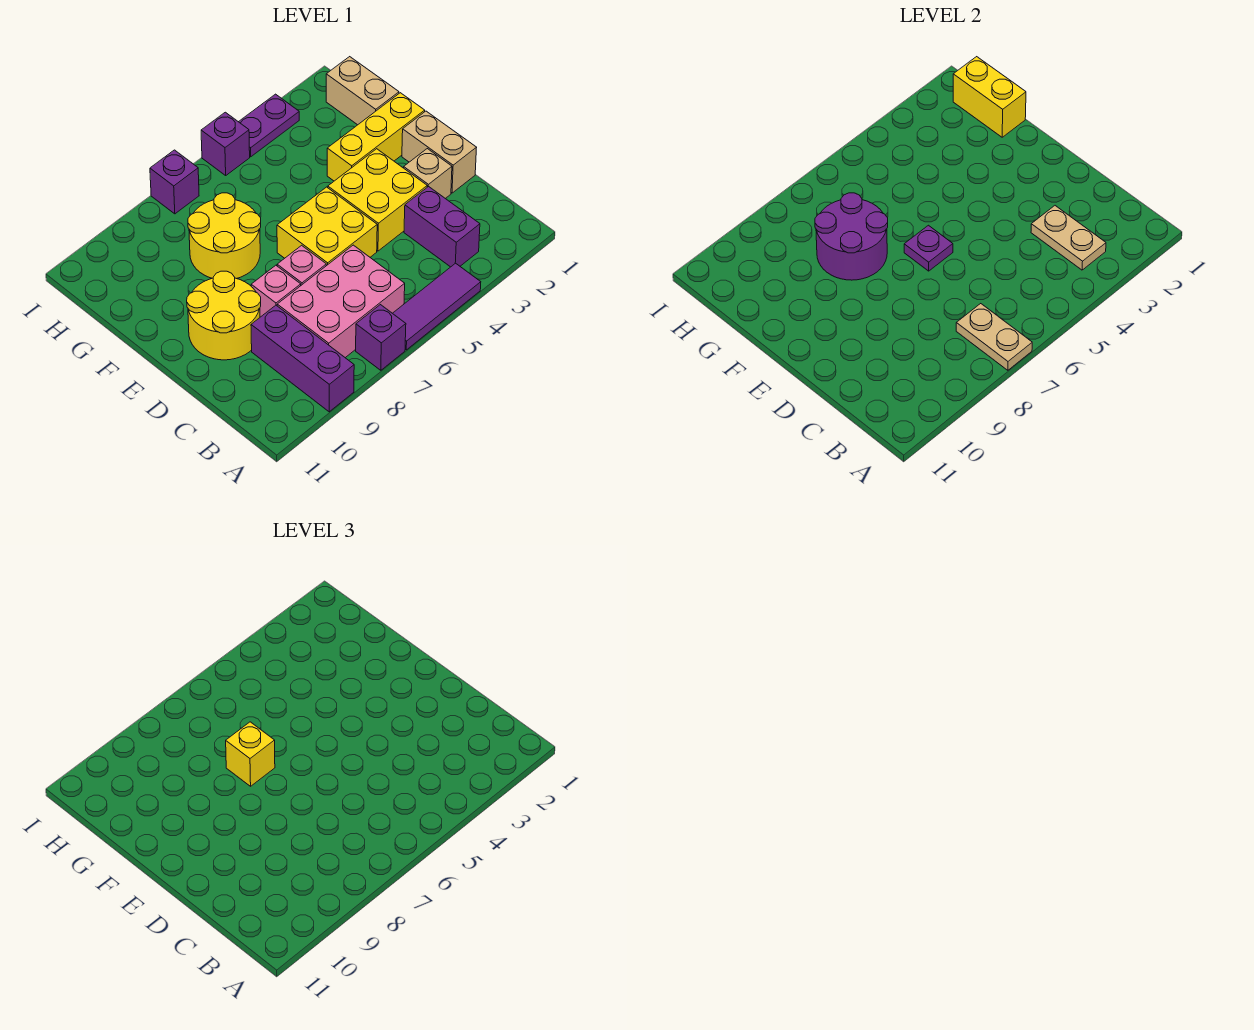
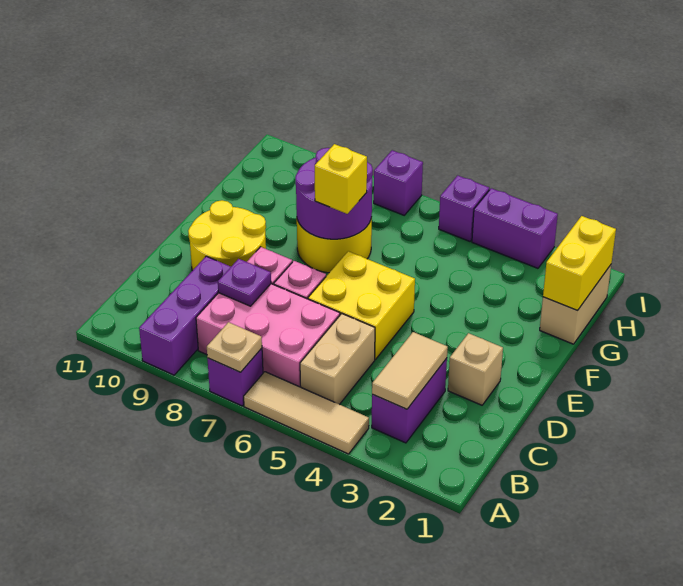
purple tile A4:A6 level 1 -> tan tile A4:A6 level 1
tan plate A7:B7 level 2 -> tan plate A7 level 2
tan plate B3:C3 level 2 -> tan tile B3:C3 level 2
tan brick D1:E1 level 1 -> tan brick B5:C5 level 1
yellow brick D3:E4 level 1 -> none
purple plate E6 level 2 -> purple plate C8 level 2
yellow brick F1:F3 level 1 -> none
purple plate I3:I4 level 1 -> purple brick I3:I4 level 1

